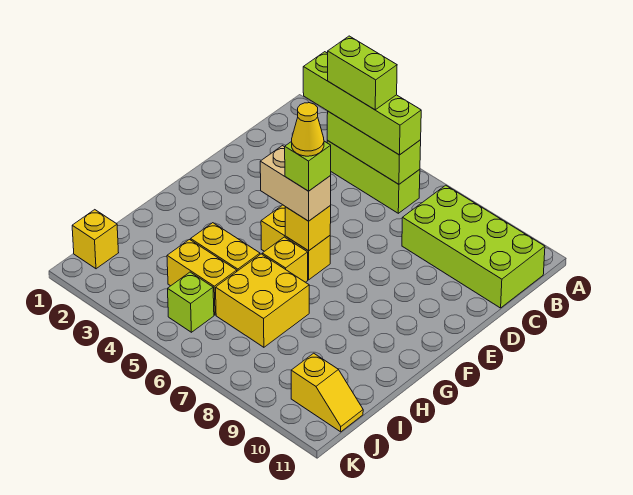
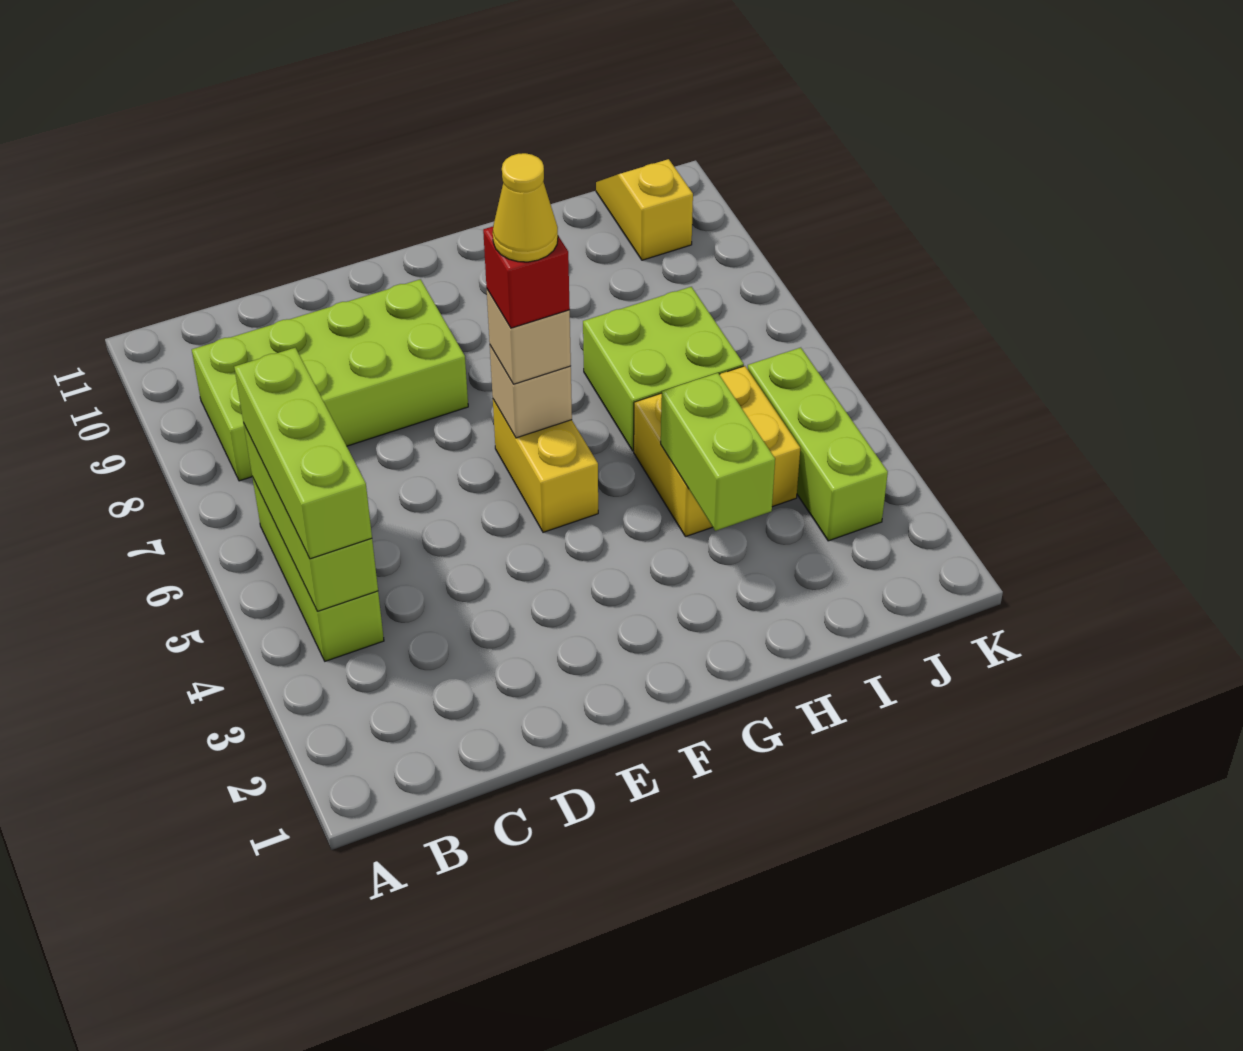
lime brick B3:B6 level 3 -> lime brick B4:B6 level 3
lime brick B4:B5 level 4 -> lime brick H3:H4 level 2
lime brick B8:C11 level 1 -> lime brick B8:E9 level 1
tan brick F5:F6 level 3 -> tan brick F6 level 3
yellow brick F6 level 2 -> tan brick F6 level 2
lime brick F6 level 4 -> red brick F6 level 4
yellow brick G6 level 1 -> none
yellow brick H6:I7 level 1 -> lime brick H6:I7 level 1
yellow brick J1 level 1 -> none
lime brick J5 level 1 -> lime brick J3:J5 level 1

